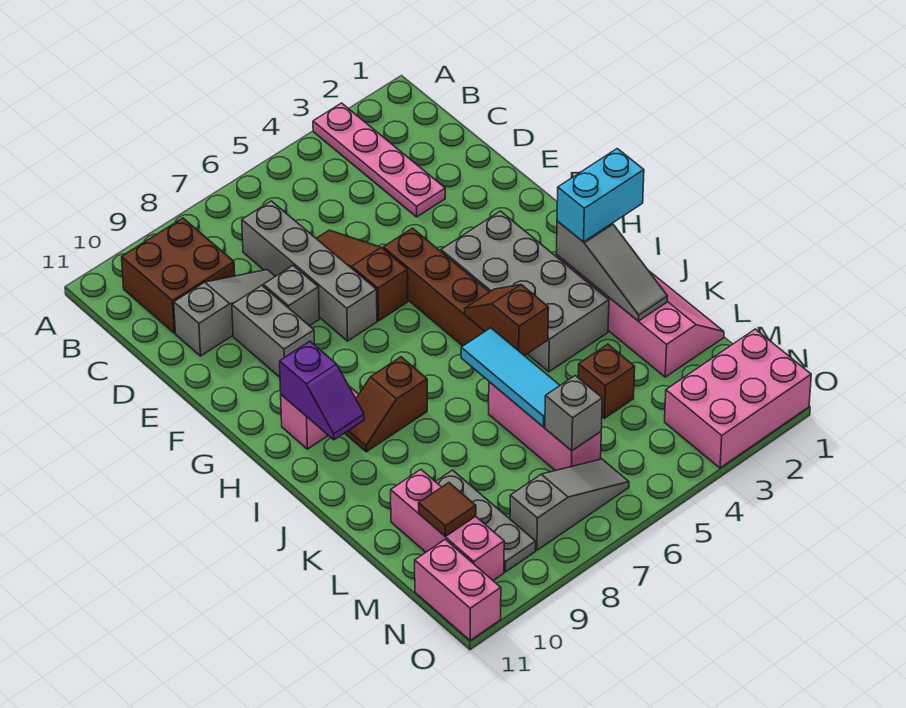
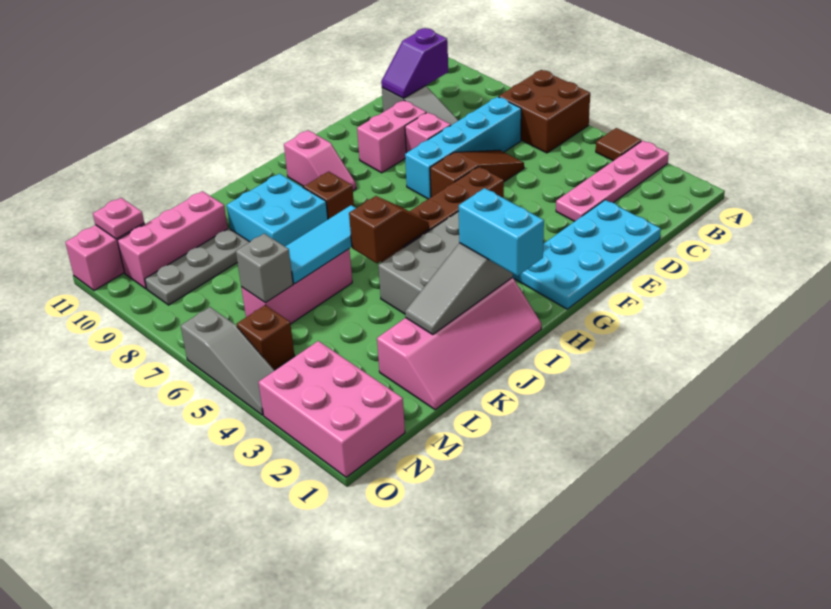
brown brick B9:C10 level 1 -> brown brick A6:B7 level 1
grey brick C7:F7 level 1 -> cyan brick C7:F7 level 1
none -> cyan plate D1:G2 level 1
grey brick E8 level 1 -> pink brick E8 level 1
grey brick E9:F9 level 1 -> pink brick E9:F9 level 1
purple slope H10:I10 level 2 top H -> purple slope C10:D10 level 2 top C
none -> cyan brick J8:K9 level 1
brown brick L4 level 1 -> brown brick N5 level 1
brown tile M10 level 2 -> brown tile A4 level 1
grey slope N6:N8 level 1 top 8 -> grey slope O4:O6 level 1 top 6
none -> pink plate N11 level 2

